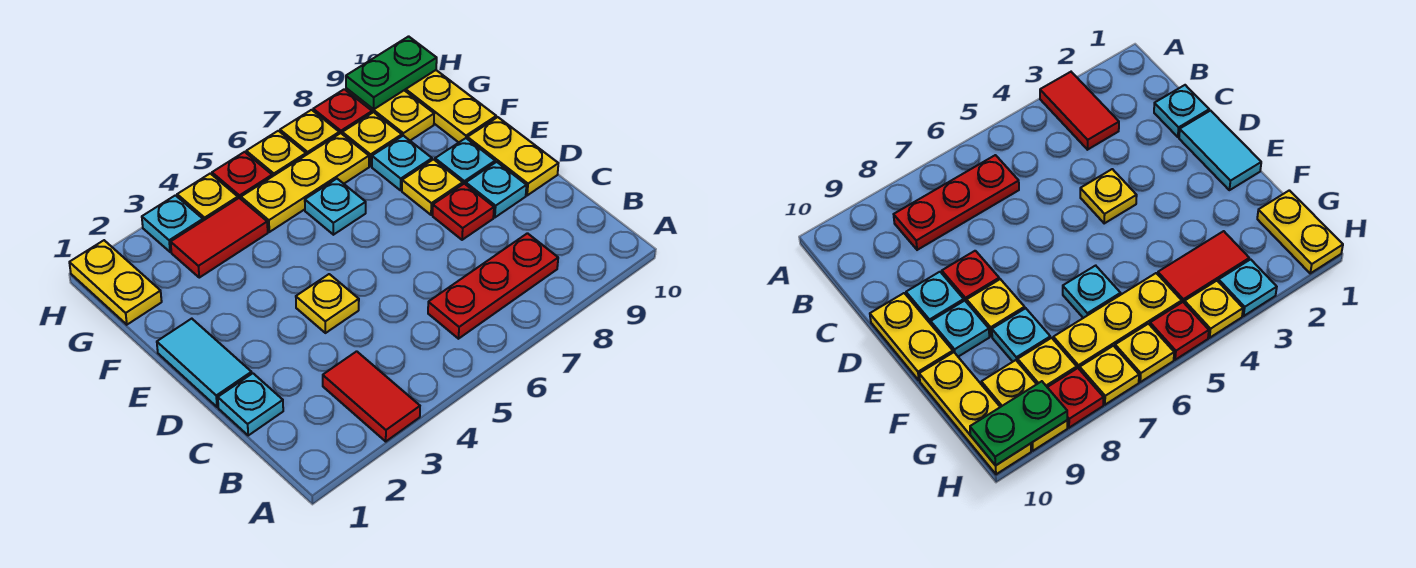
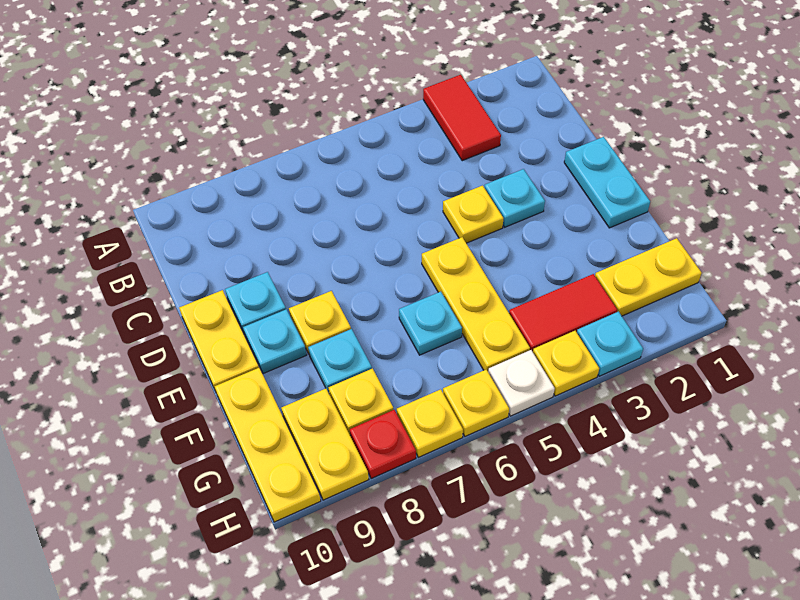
red plate B6:B8 level 1 -> none
cyan plate C1 level 1 -> cyan plate D3 level 1
cyan tile D1:E1 level 1 -> cyan plate D1:E1 level 1
red plate D8 level 1 -> none
yellow plate G1:H1 level 1 -> yellow plate G1:G2 level 1
yellow plate G5:G7 level 1 -> yellow plate E5:G5 level 1
red plate H5 level 1 -> white plate H5 level 1
green plate H9:H10 level 2 -> none

